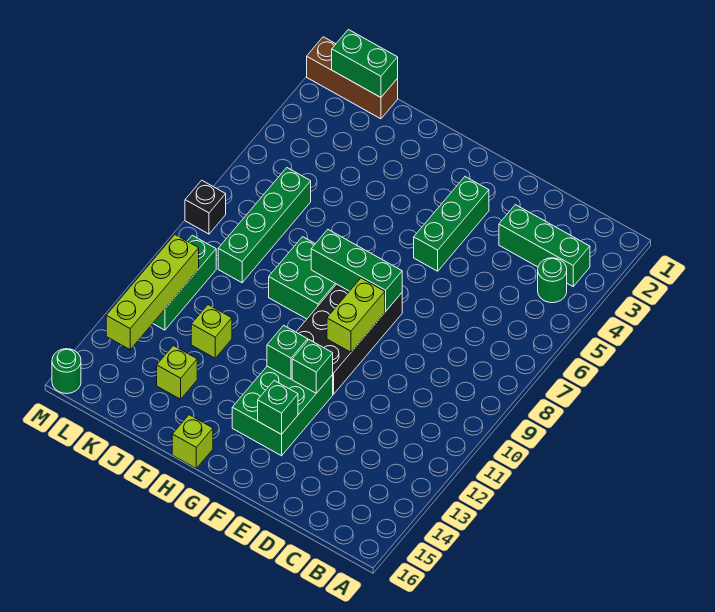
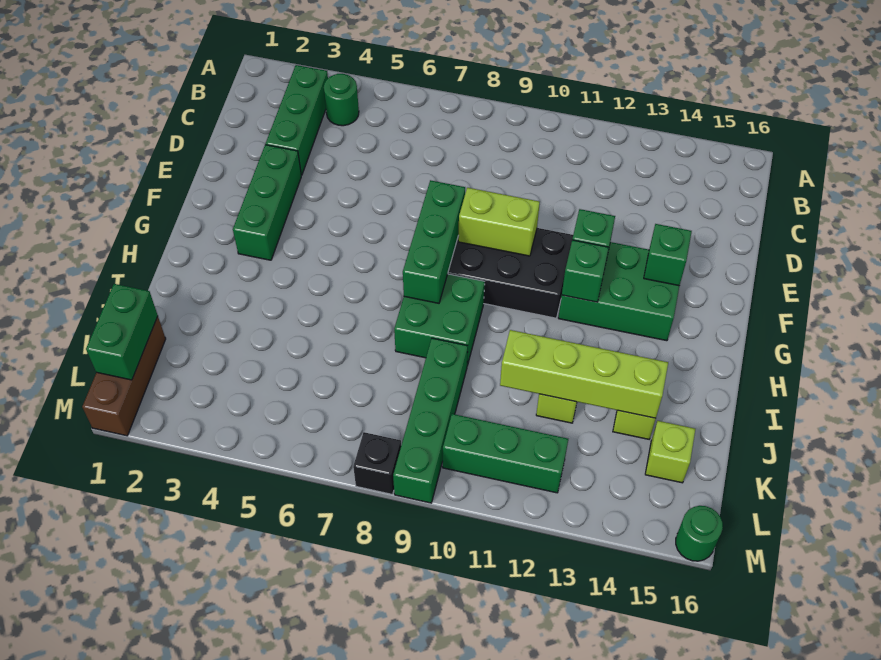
green brick F3:F5 level 1 -> green brick E3:G3 level 1
lime brick H16 level 1 -> lime brick K15 level 1
green brick K6:K9 level 1 -> green brick J9:M9 level 1
lime brick L11:L14 level 2 -> lime brick J11:J14 level 2

